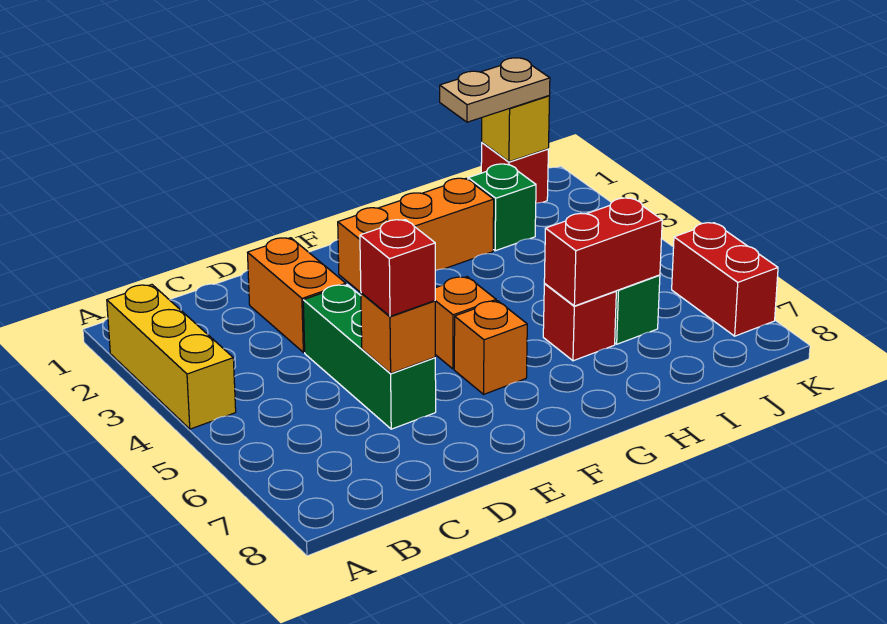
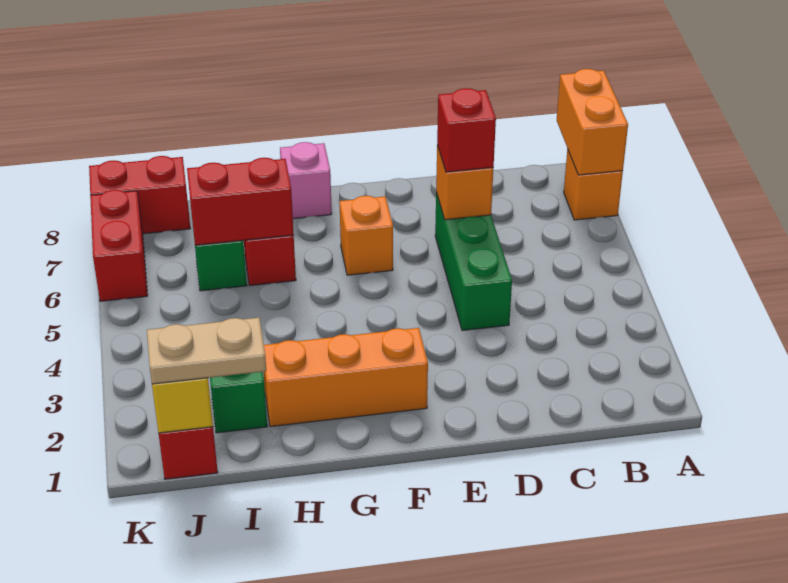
yellow brick A2:A4 level 1 -> none
orange brick D2:D3 level 1 -> orange brick A7:A8 level 2
orange brick F5 level 1 -> orange brick A7 level 1
none -> pink brick G8 level 1
none -> red brick J8:K8 level 1

